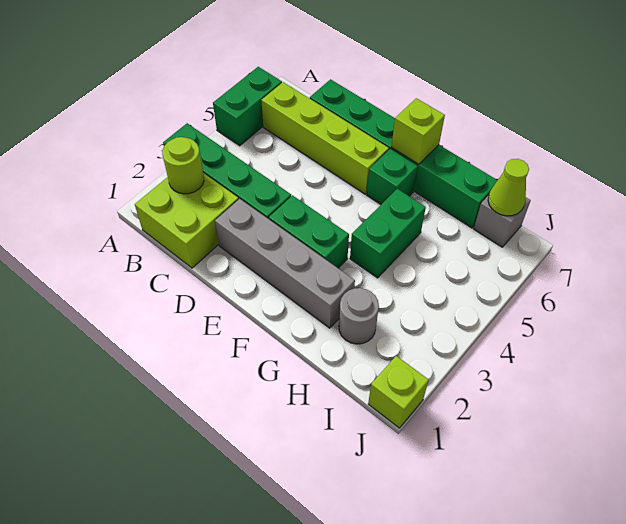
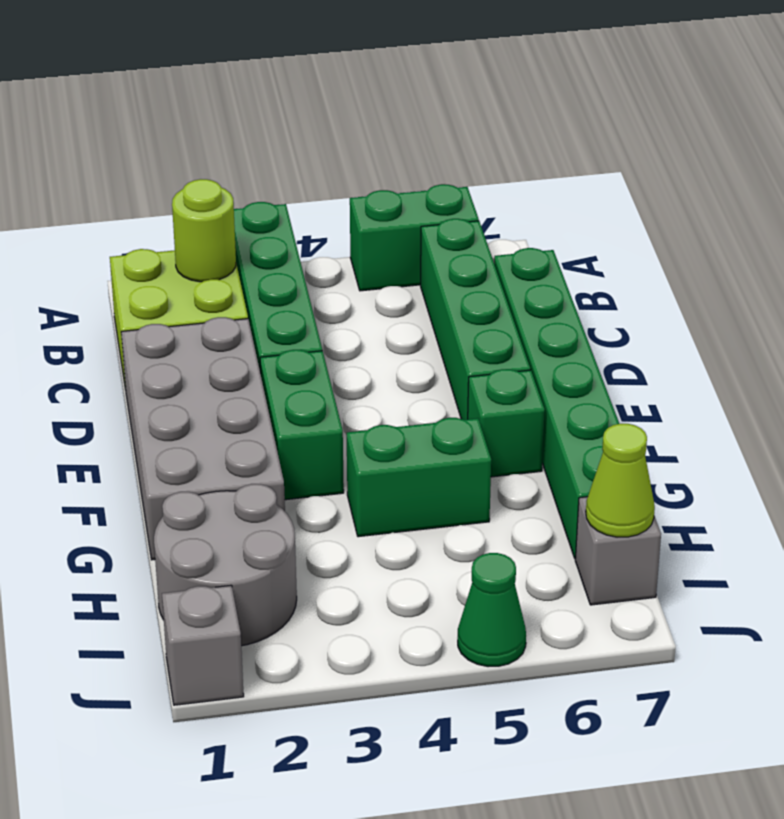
lime brick B6:E6 level 1 -> green brick B6:E6 level 1
grey brick D2:G2 level 1 -> grey brick D1:G2 level 1
lime brick F7 level 2 -> none
grey round brick H2 level 1 -> grey round brick H1:I2 level 1
lime brick J1 level 1 -> grey brick J1 level 1
none -> green cone J5 level 1

